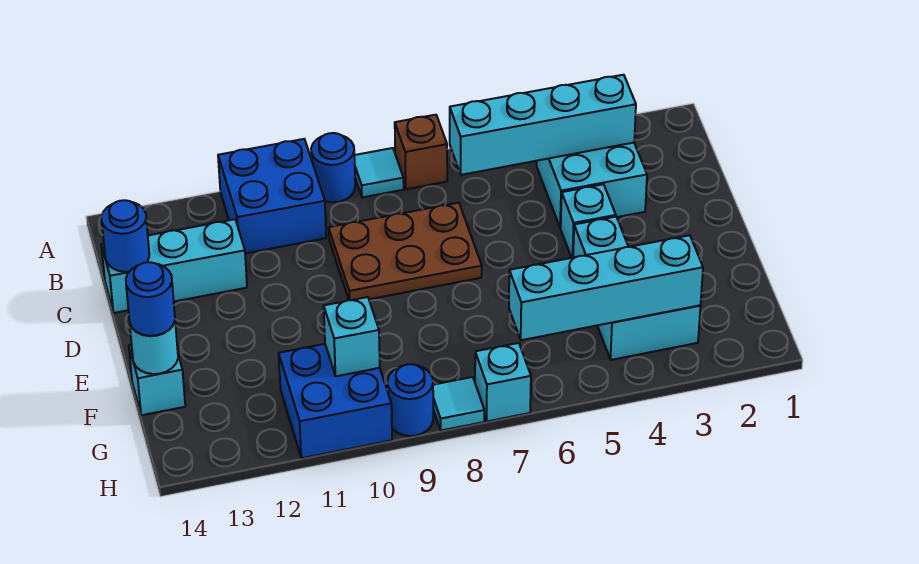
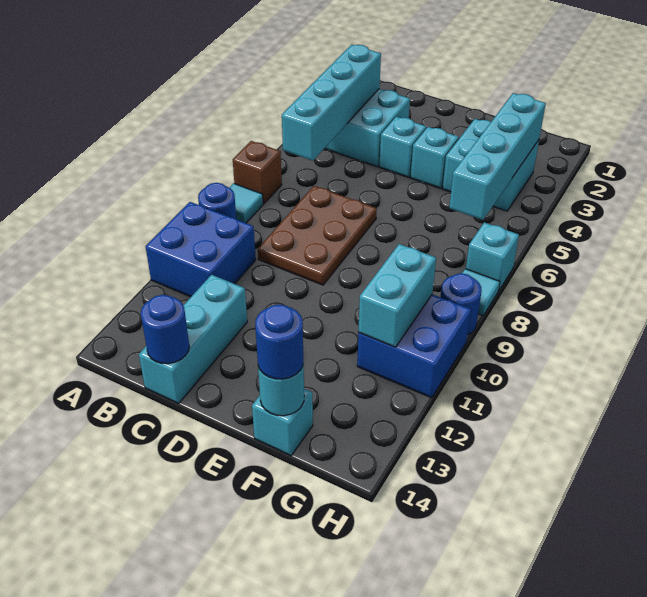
cyan brick G10 level 2 -> cyan brick G10:G11 level 2

